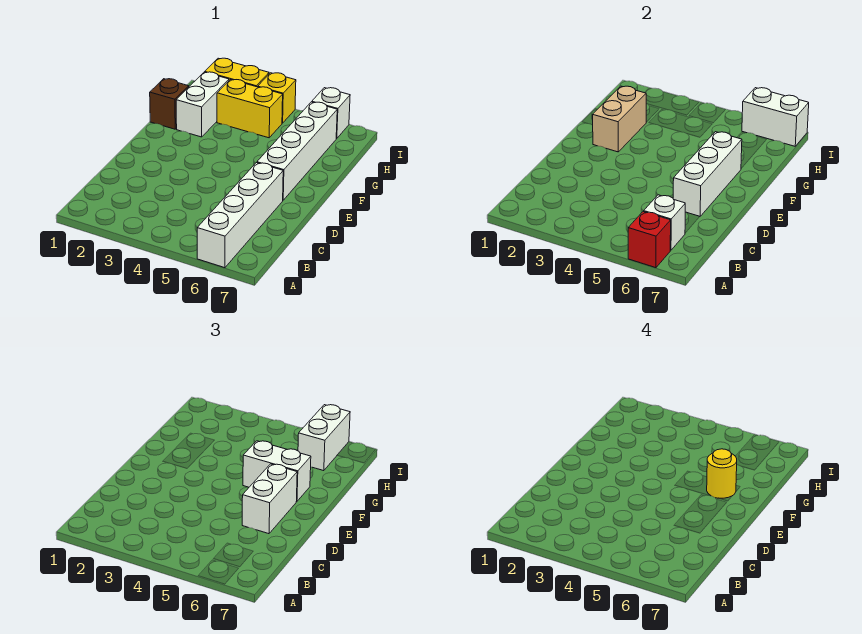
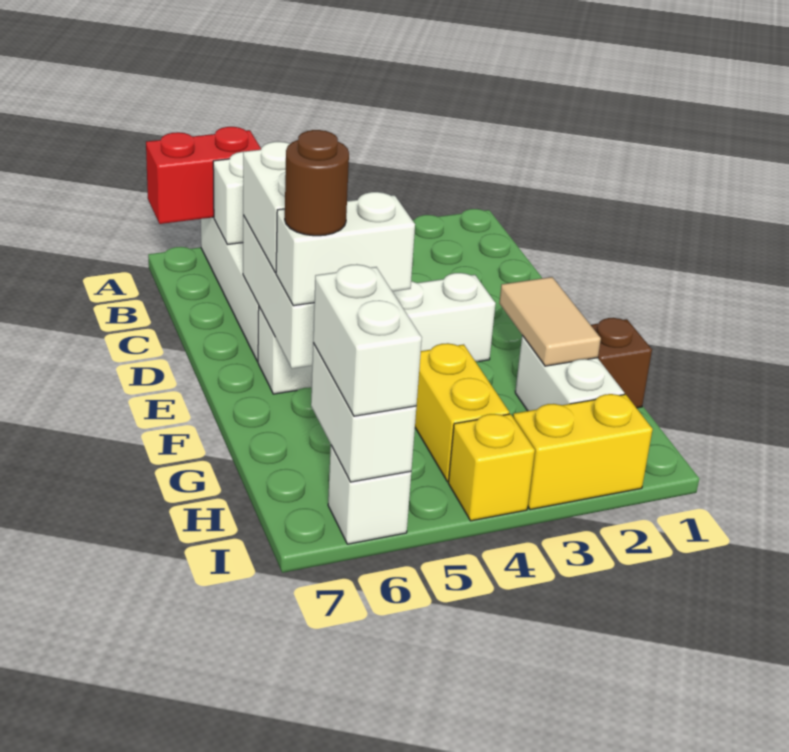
red brick A6 level 2 -> red brick A6:A7 level 2
white brick E6:H6 level 1 -> white brick E3:E6 level 1
tan brick F2:G2 level 2 -> tan tile F2:G2 level 2
yellow round brick F6 level 4 -> brown round brick F6 level 4
yellow brick H3:H4 level 1 -> yellow brick G4:H4 level 1
white brick I6:I7 level 2 -> white brick H6:I6 level 2

